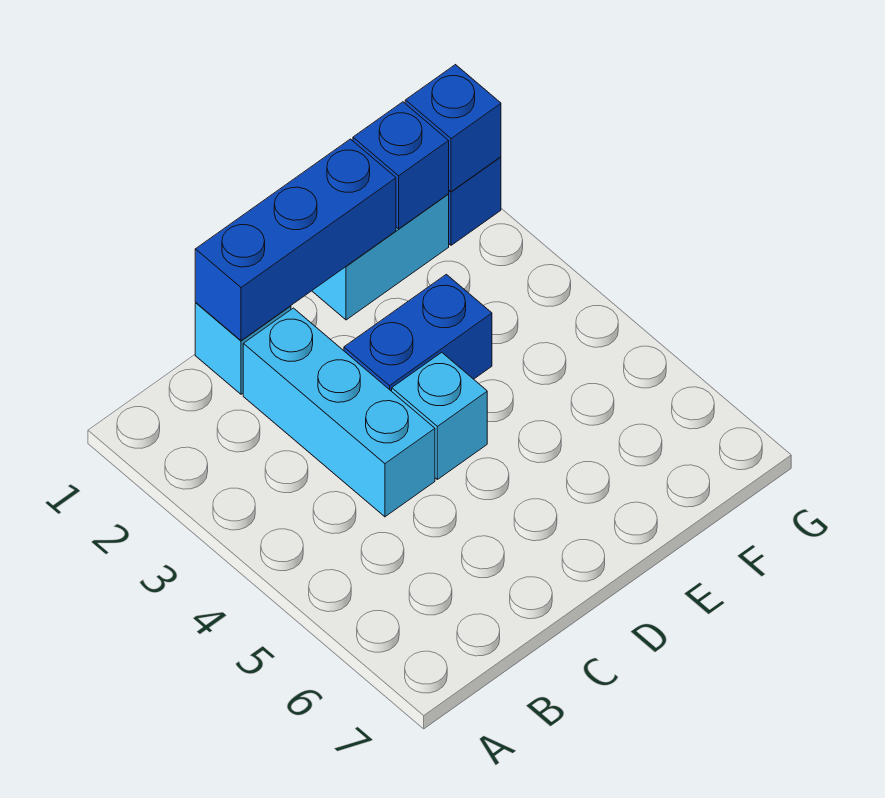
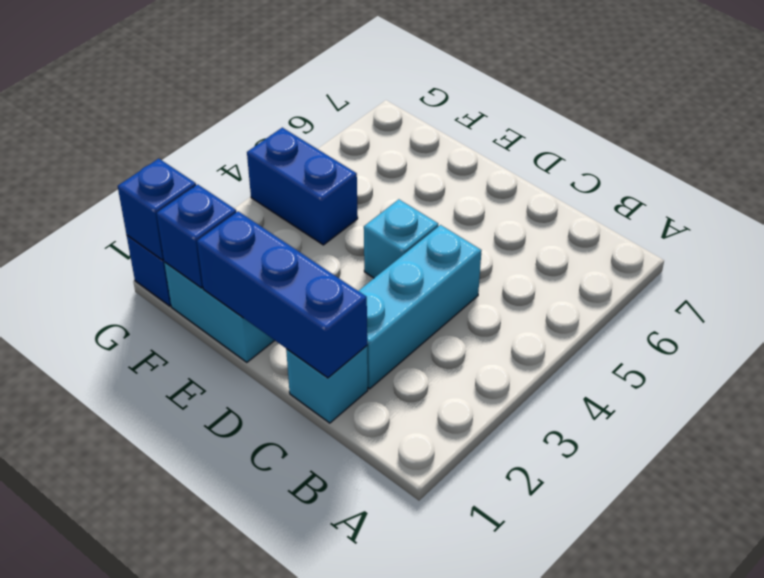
blue brick D3:E3 level 1 -> blue brick F4:G4 level 1

